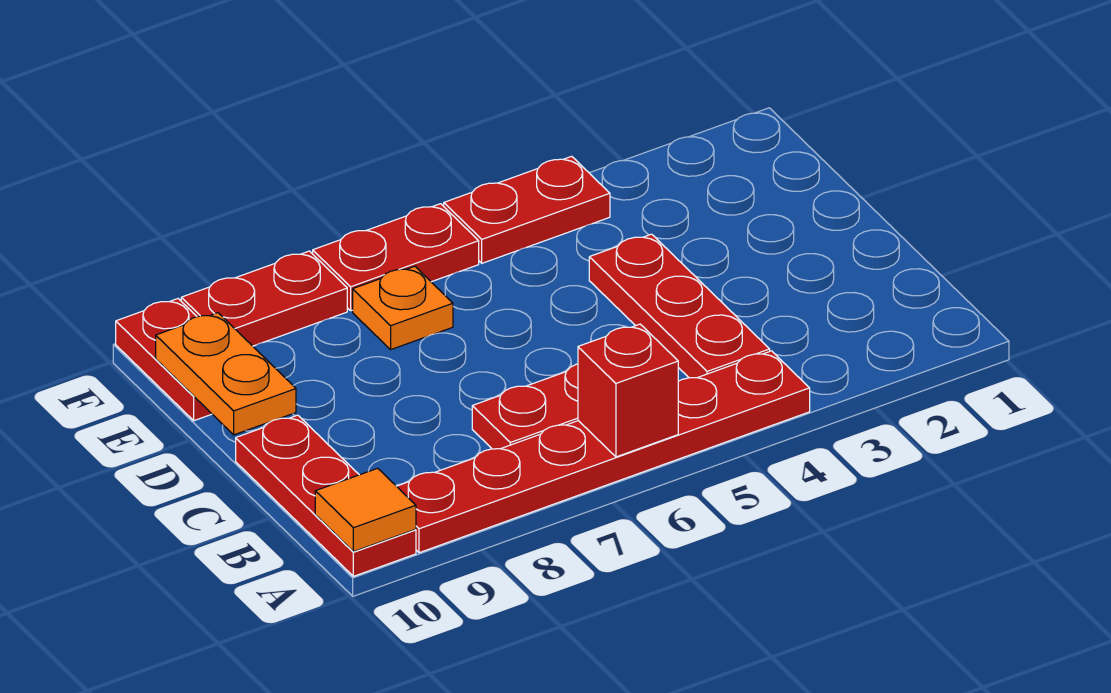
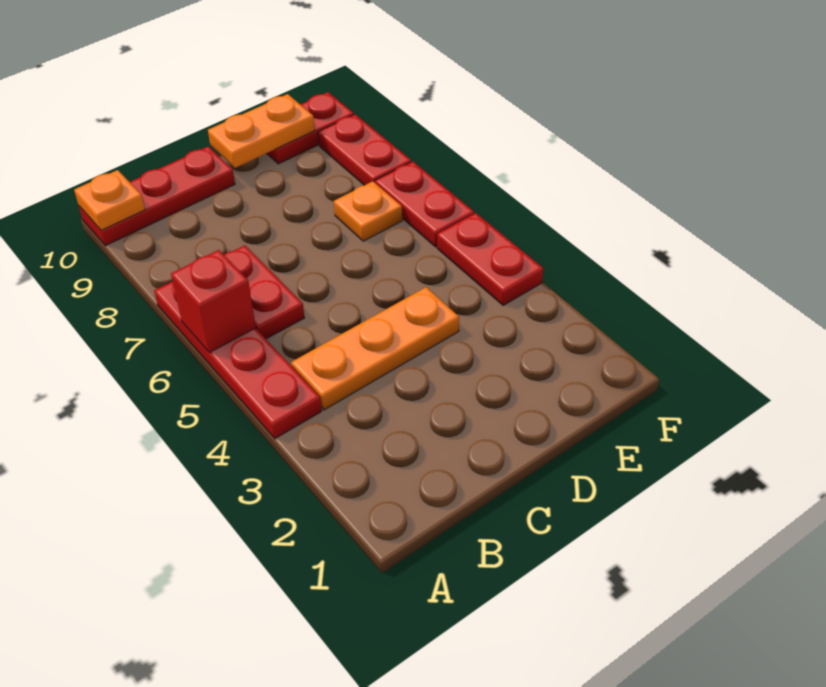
red plate A4:A9 level 1 -> red plate A4:A7 level 1
orange tile A10 level 2 -> orange plate A10 level 2
red plate B4:D4 level 1 -> orange plate B4:D4 level 1

